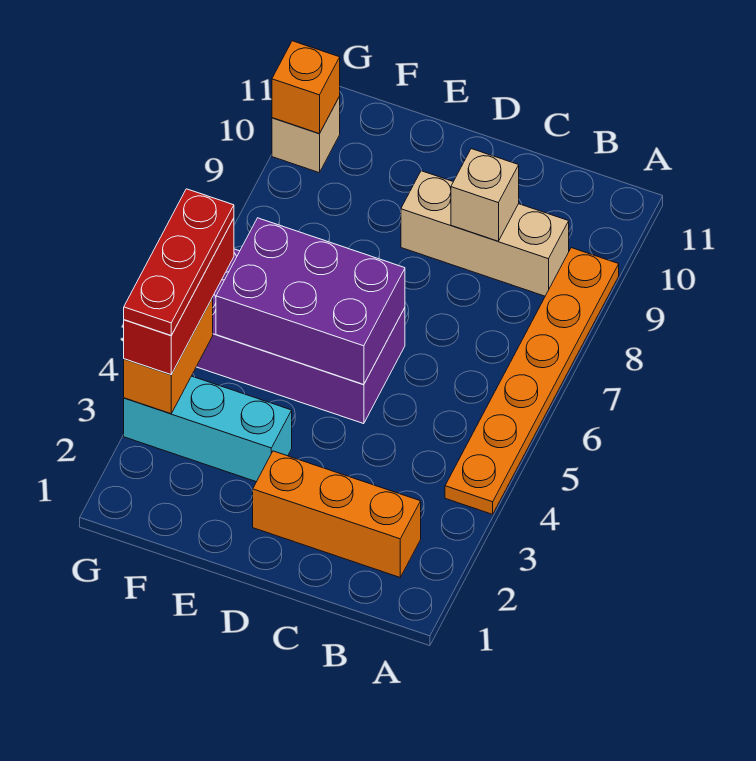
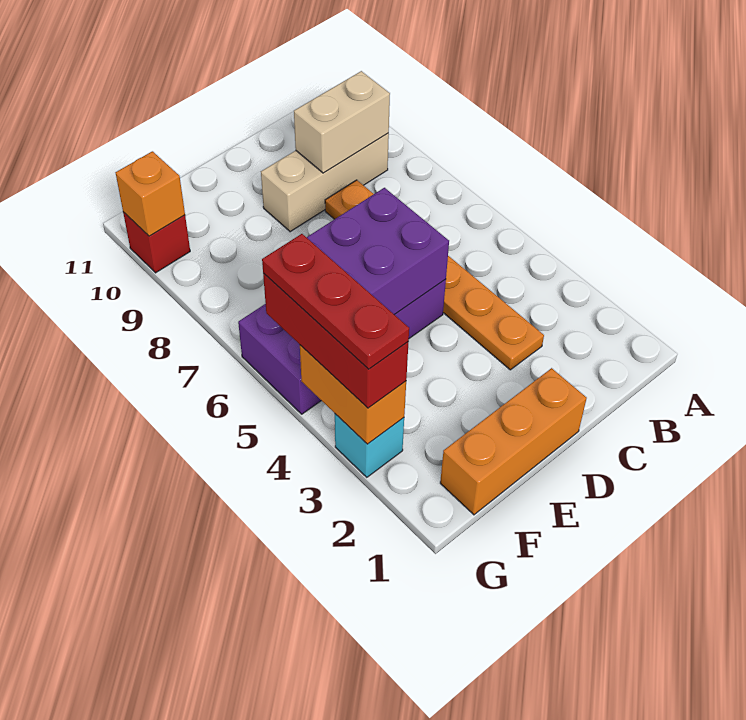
orange plate A4:A9 level 1 -> orange plate C3:C8 level 1
orange brick B2:D2 level 1 -> orange brick D1:F1 level 1
tan brick C9 level 2 -> tan brick B9:C9 level 2
cyan brick E3:G3 level 1 -> cyan brick G3 level 1
tan brick G10 level 1 -> red brick G10 level 1

